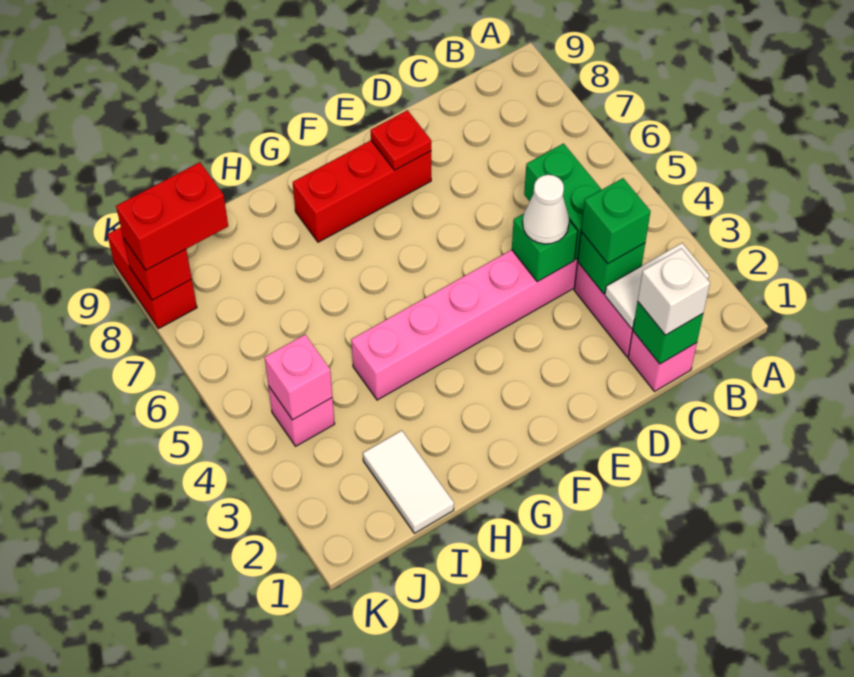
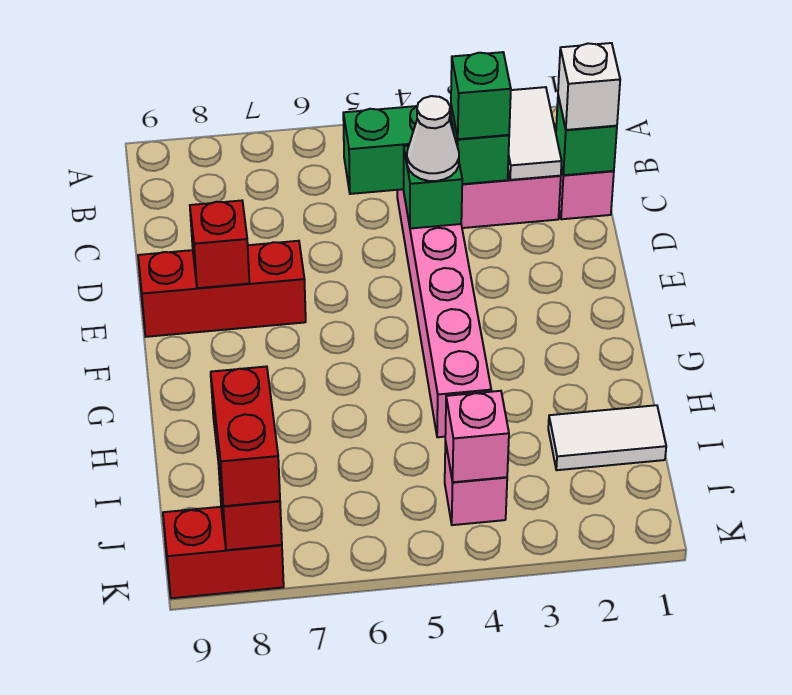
red brick E8:G8 level 1 -> red brick E7:E9 level 1
red plate E8 level 2 -> red brick E8 level 2

